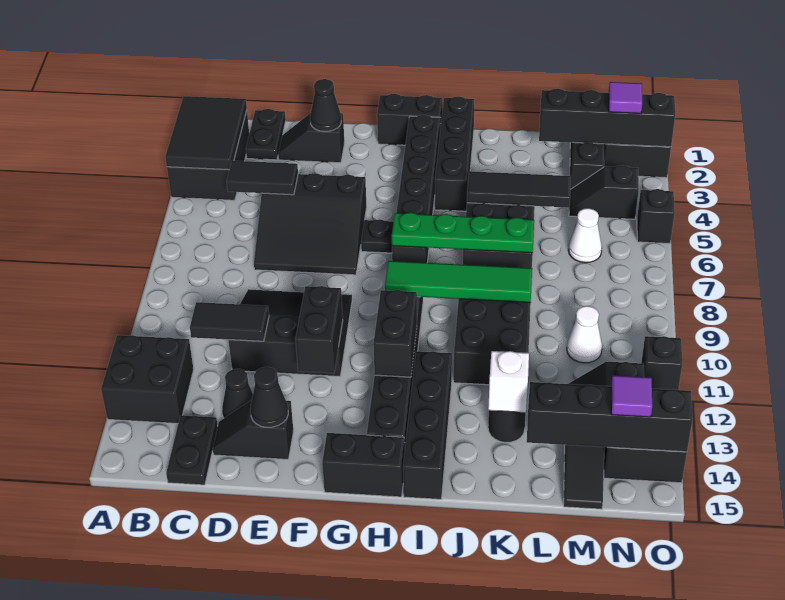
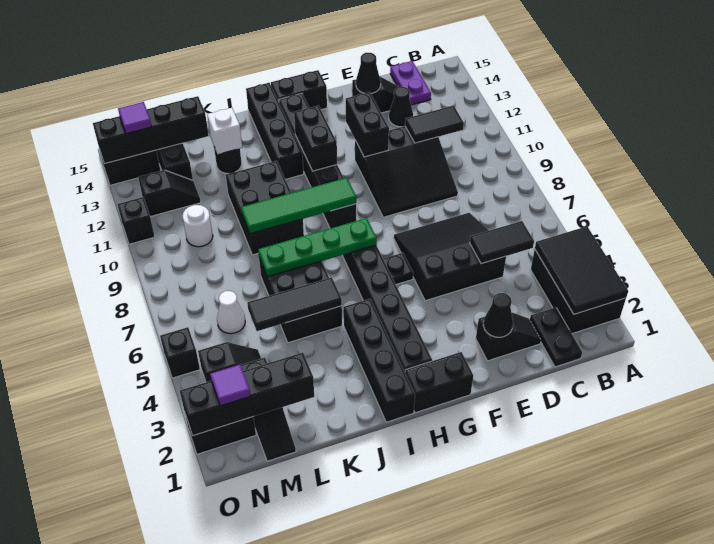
black brick A12:B13 level 1 -> none
black plate C14:C15 level 1 -> purple plate C14:C15 level 1
white cone M10 level 1 -> white round brick M10 level 1

